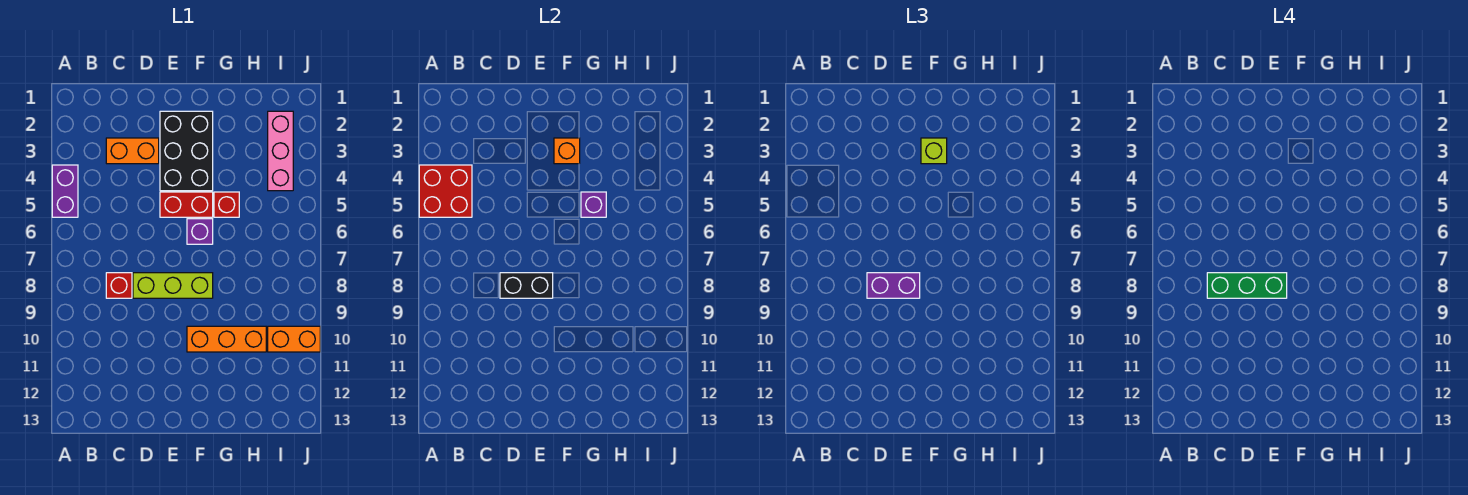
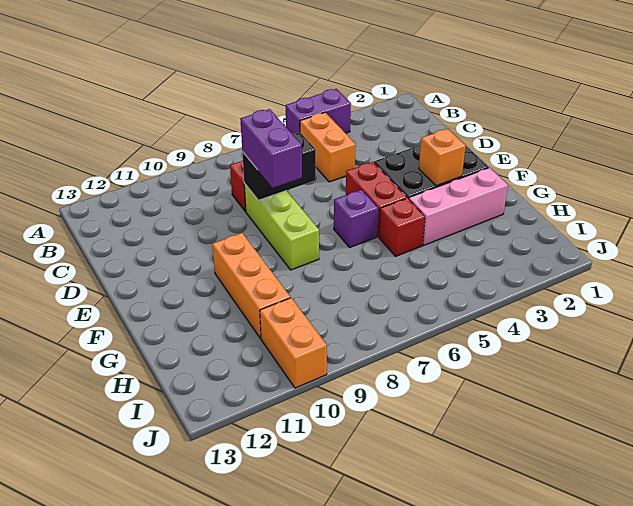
red brick A4:B5 level 2 -> none
orange brick C3:D3 level 1 -> orange brick B5:C5 level 1
green brick C8:E8 level 4 -> none
black brick D8:E8 level 2 -> black brick D7:D8 level 2
lime brick F3 level 3 -> none
purple brick G5 level 2 -> none
pink brick I2:I4 level 1 -> pink brick G2:G4 level 1

